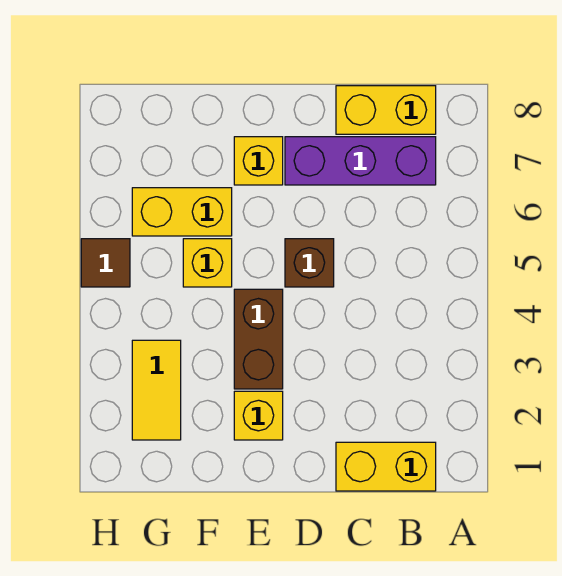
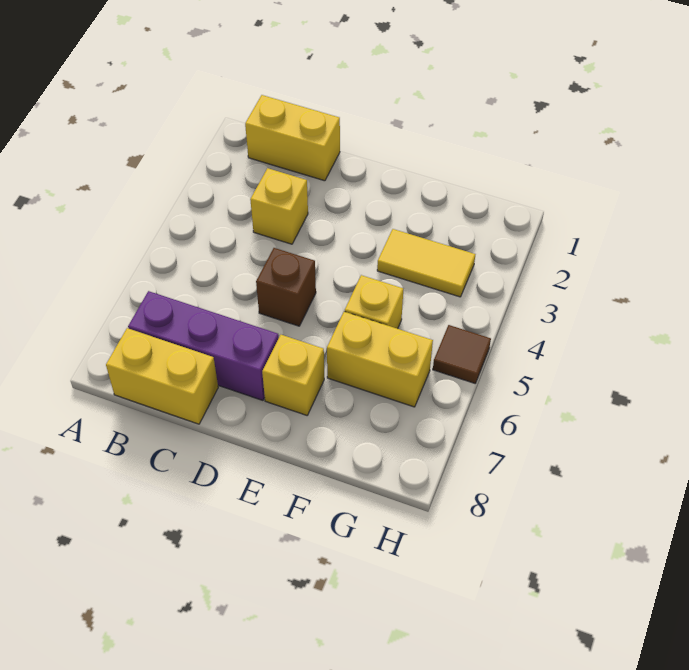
yellow brick E2 level 1 -> yellow brick C3 level 1
brown brick E3:E4 level 1 -> none
yellow tile G2:G3 level 1 -> yellow tile F3:G3 level 1

